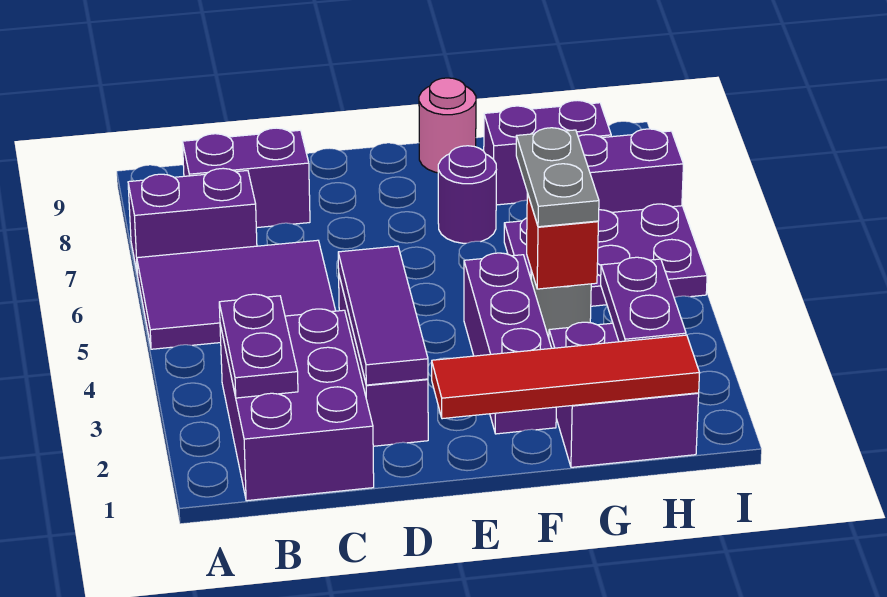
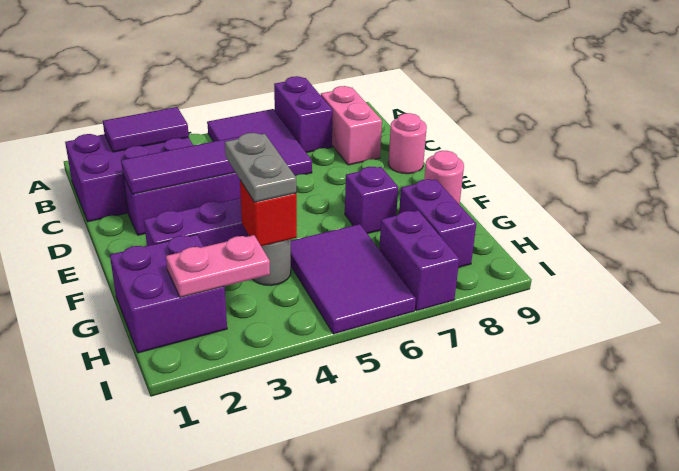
purple plate B2:B3 level 2 -> purple tile B2:B3 level 2
purple brick B8:C8 level 1 -> pink brick B8:C8 level 1
none -> pink round brick D9 level 1
red tile E1:H1 level 2 -> none
purple round brick F7 level 1 -> purple brick F7 level 1
grey plate G4:G5 level 3 -> grey plate F4:G4 level 3
purple plate G5:I6 level 1 -> purple tile G5:I6 level 1
purple plate H2:H3 level 2 -> pink plate H2:H3 level 2

